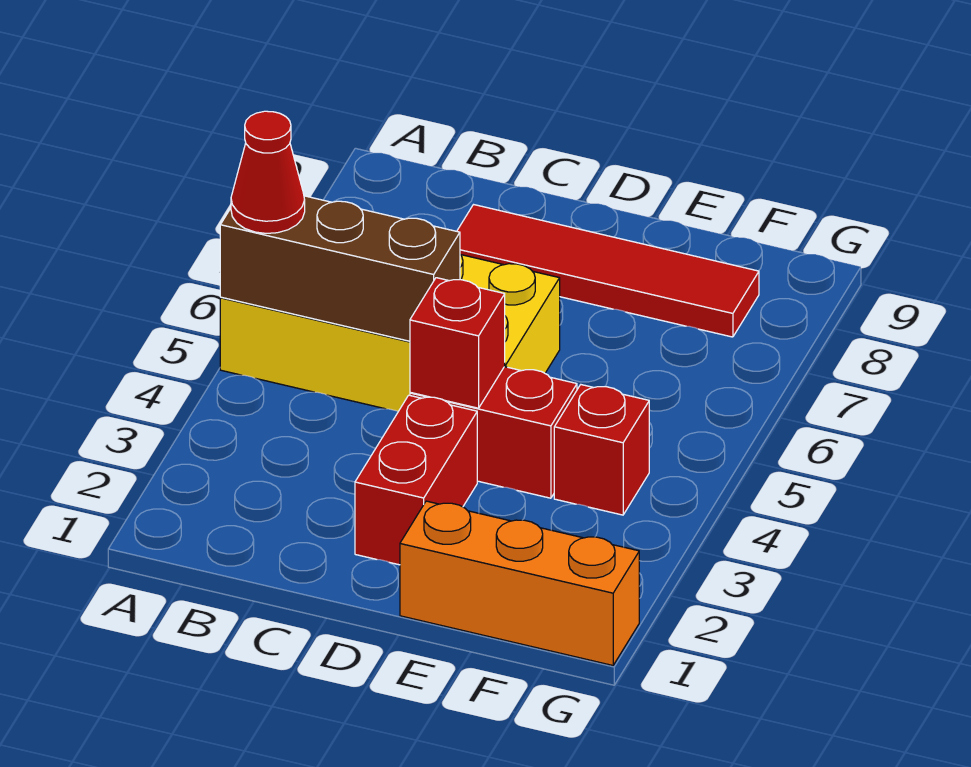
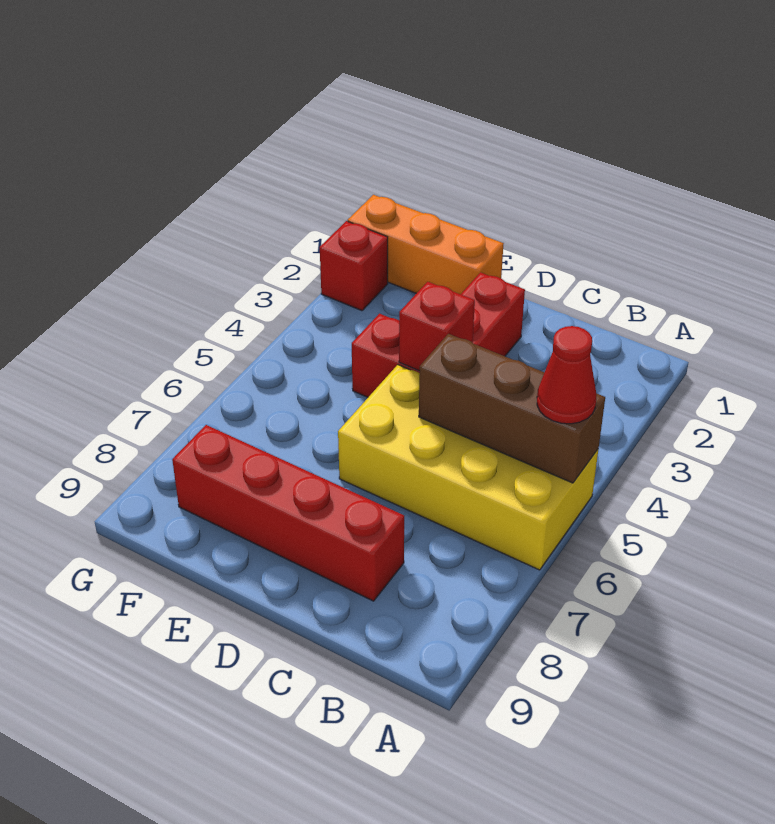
red tile C8:F8 level 1 -> red brick C8:F8 level 1
red brick F4 level 1 -> red brick G2 level 1

